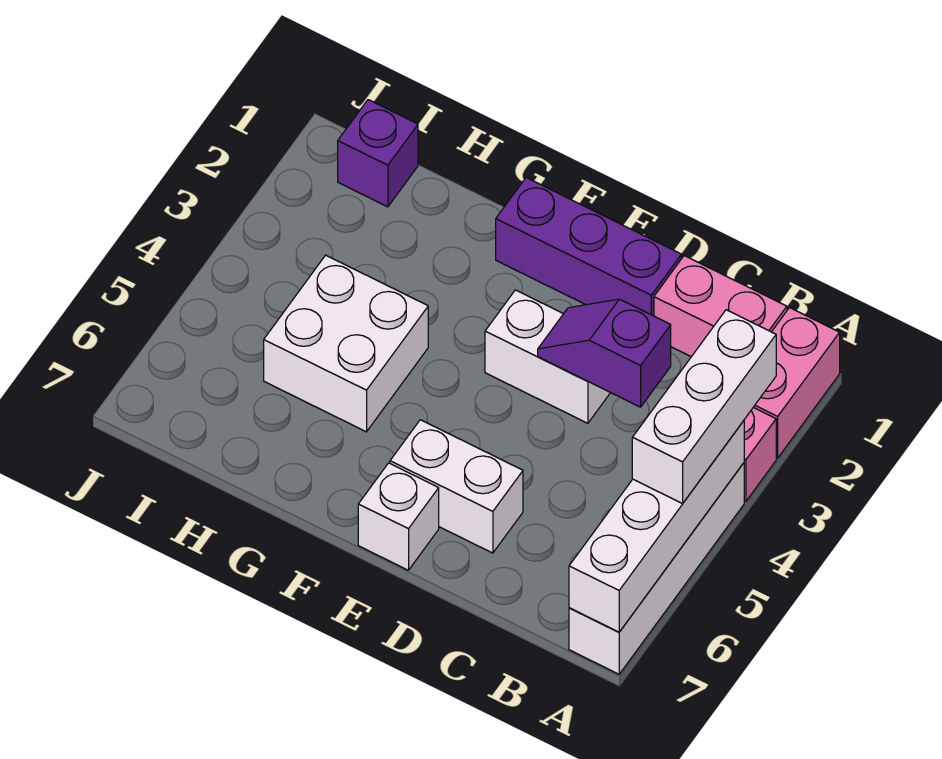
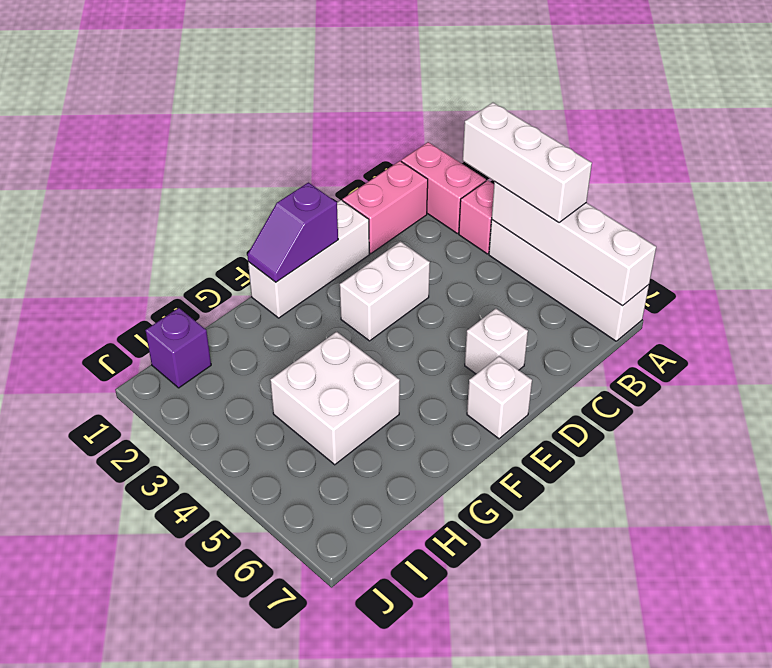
purple slope C3:D3 level 2 top C -> purple slope E1:F1 level 2 top E
purple brick D1:F1 level 1 -> white brick D1:F1 level 1
white brick D6:E6 level 1 -> white brick D6 level 1

